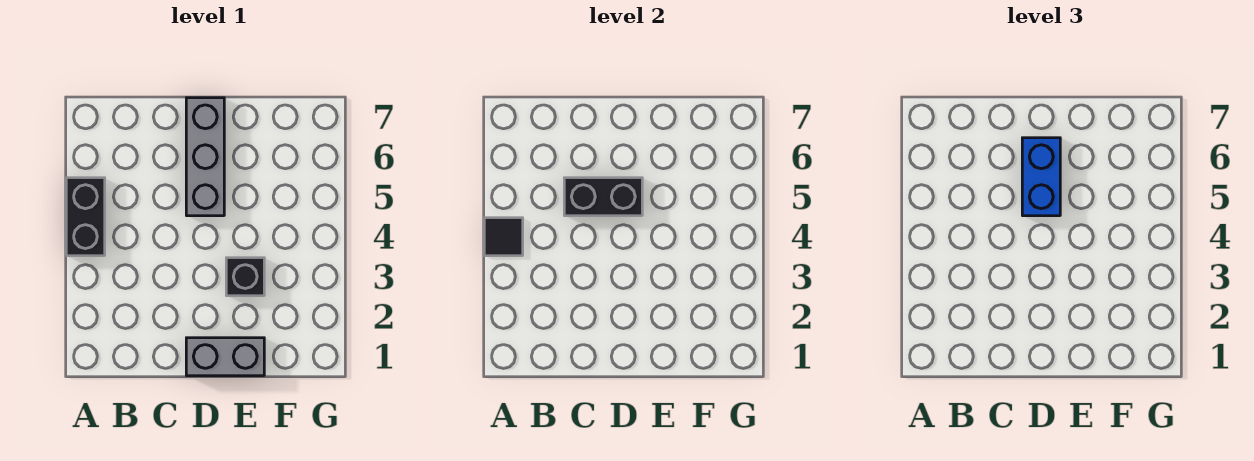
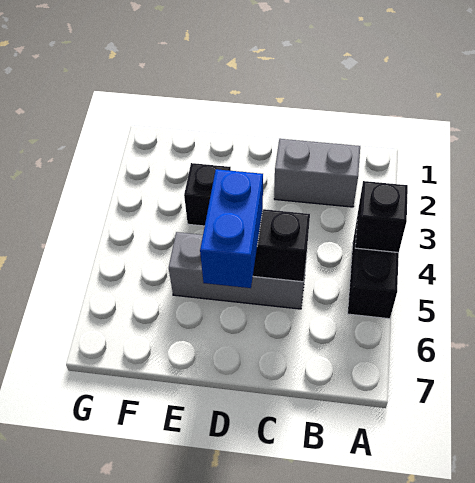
black tile A4 level 2 -> black brick A4 level 2
grey brick D1:E1 level 1 -> grey brick B2:C2 level 1
grey brick D5:D7 level 1 -> grey brick C5:E5 level 1

